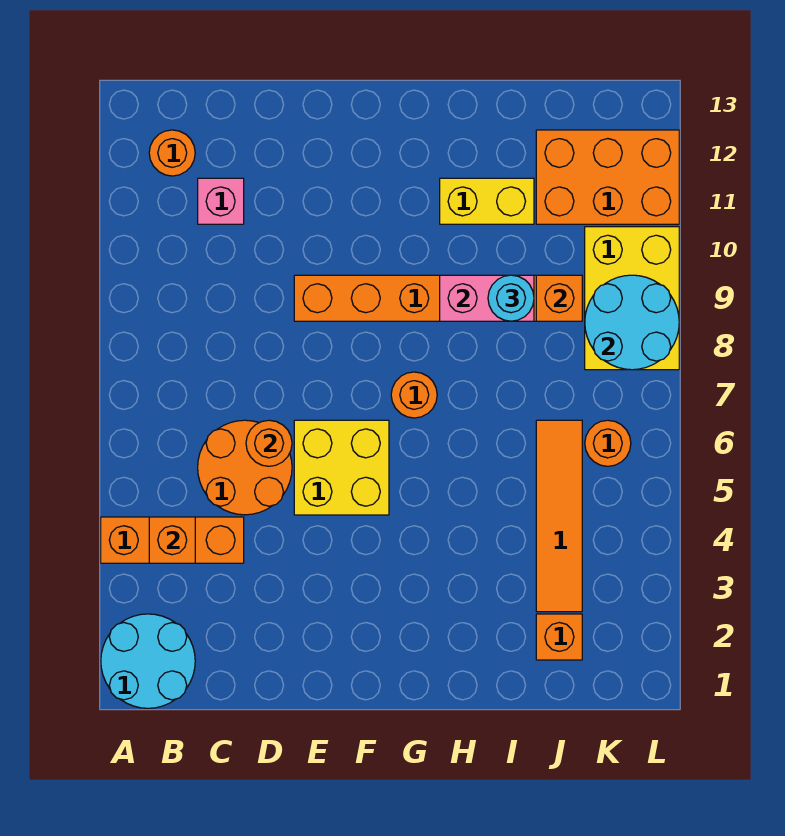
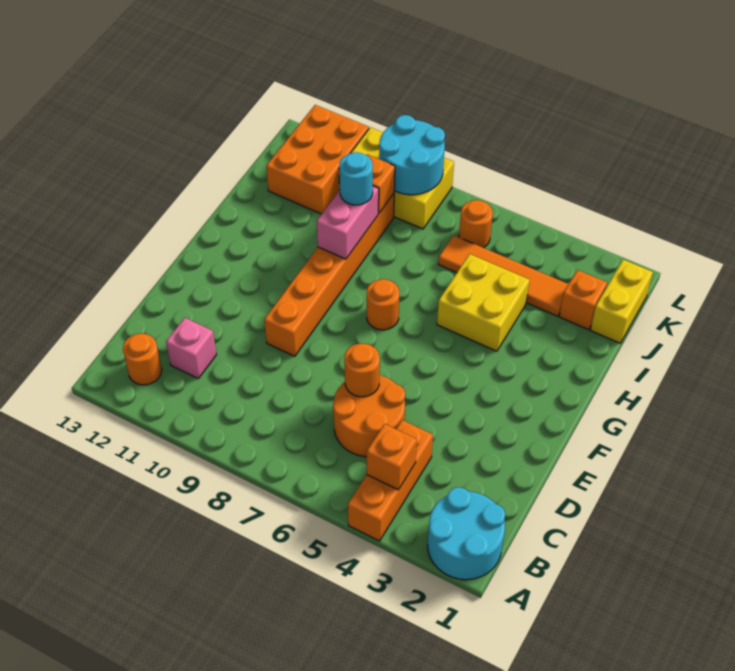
yellow brick E5:F6 level 1 -> yellow brick H4:I5 level 1
yellow brick H11:I11 level 1 -> yellow brick J1:K1 level 1

